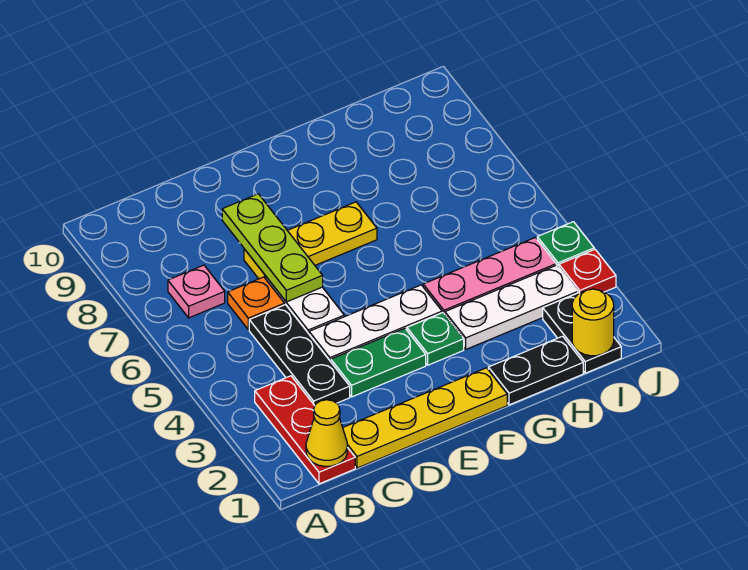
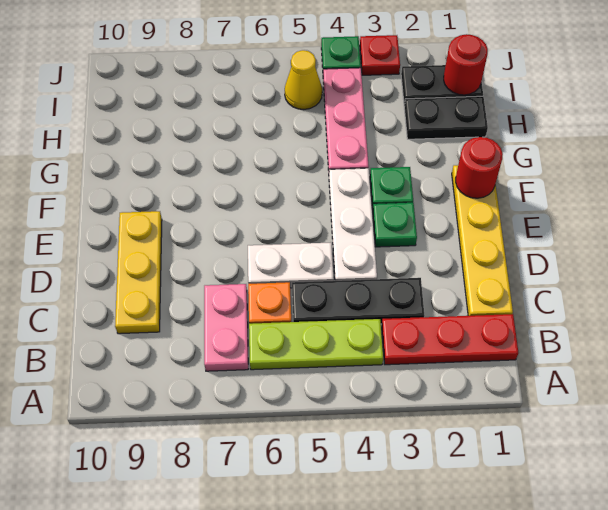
yellow cone B1 level 2 -> yellow cone I5 level 1
pink plate B7 level 1 -> pink plate B7:C7 level 1
green plate D3:E3 level 1 -> green plate E3 level 1
lime plate D6:D8 level 2 -> lime plate B4:B6 level 1
yellow plate D7:F7 level 1 -> yellow plate C9:E9 level 1
none -> red round brick F1 level 2
black plate G1:H1 level 1 -> black plate H1:H2 level 1
white plate G3:I3 level 1 -> none
yellow round brick I1 level 2 -> red round brick I1 level 2

